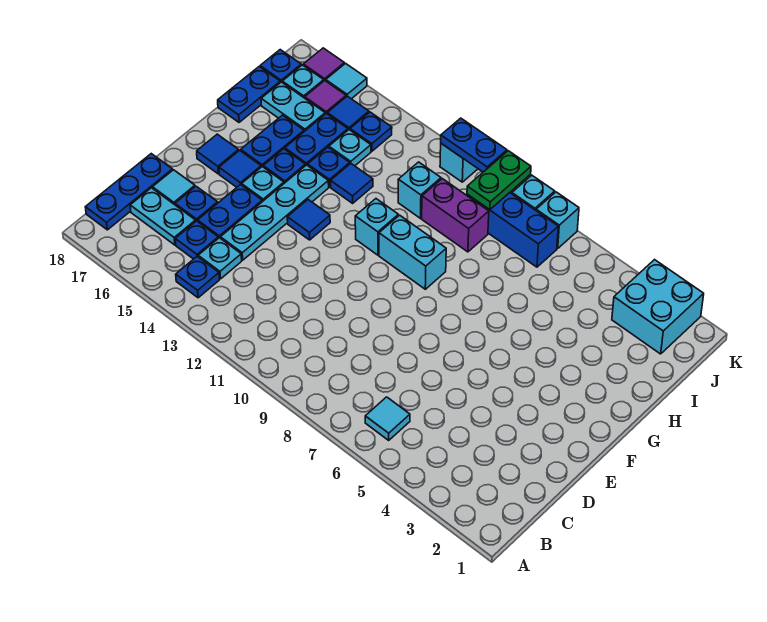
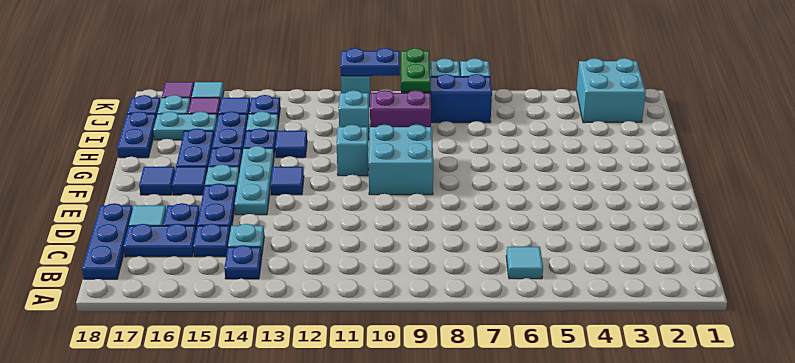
cyan plate C16:C17 level 1 -> blue plate C16:C17 level 1
cyan plate D14:G14 level 1 -> cyan plate E14:G14 level 1
cyan brick G9:G10 level 1 -> cyan brick F9:G10 level 1

